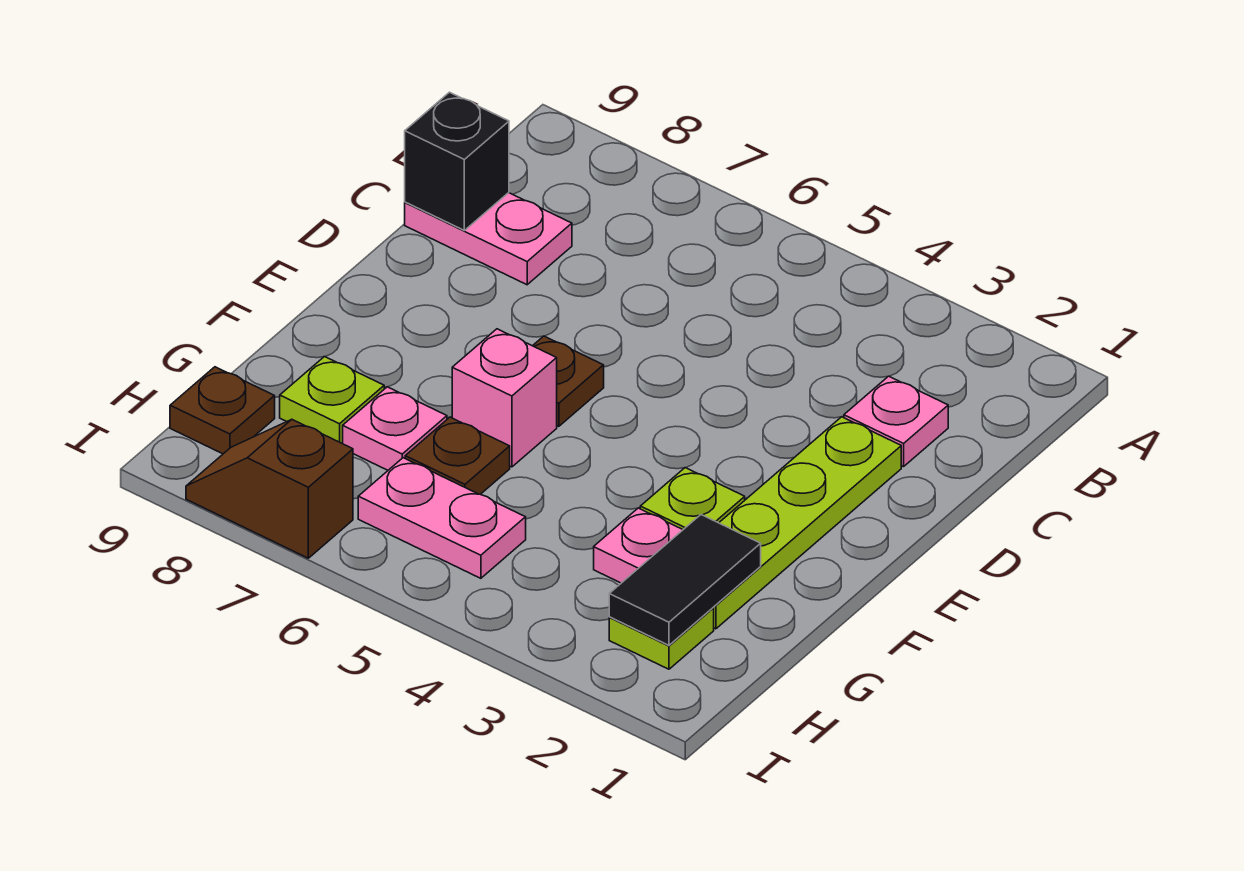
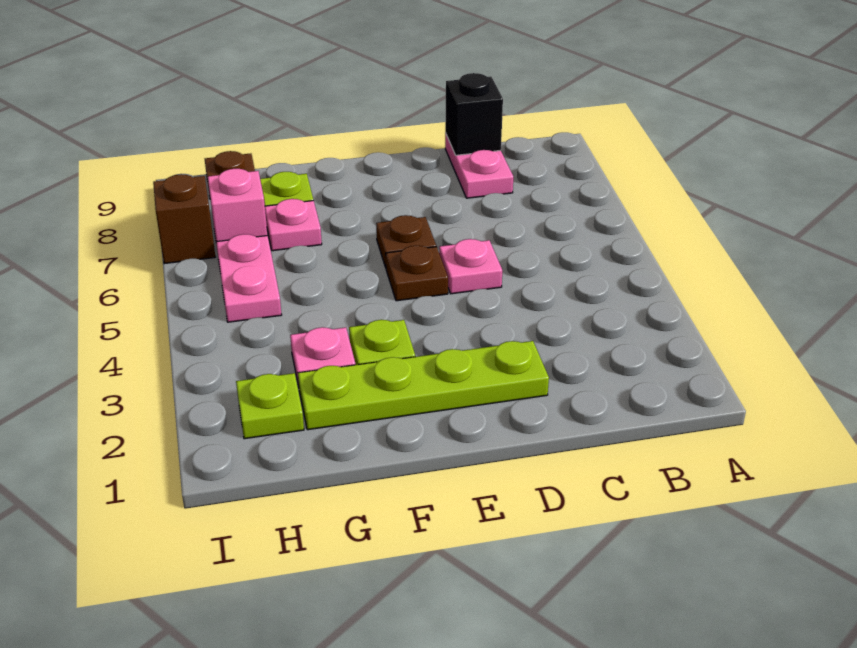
pink plate C2 level 1 -> pink plate D5 level 1
pink brick F6 level 1 -> pink brick H7 level 1
black tile G2:H2 level 2 -> none
brown plate G6 level 1 -> brown plate E5 level 1

